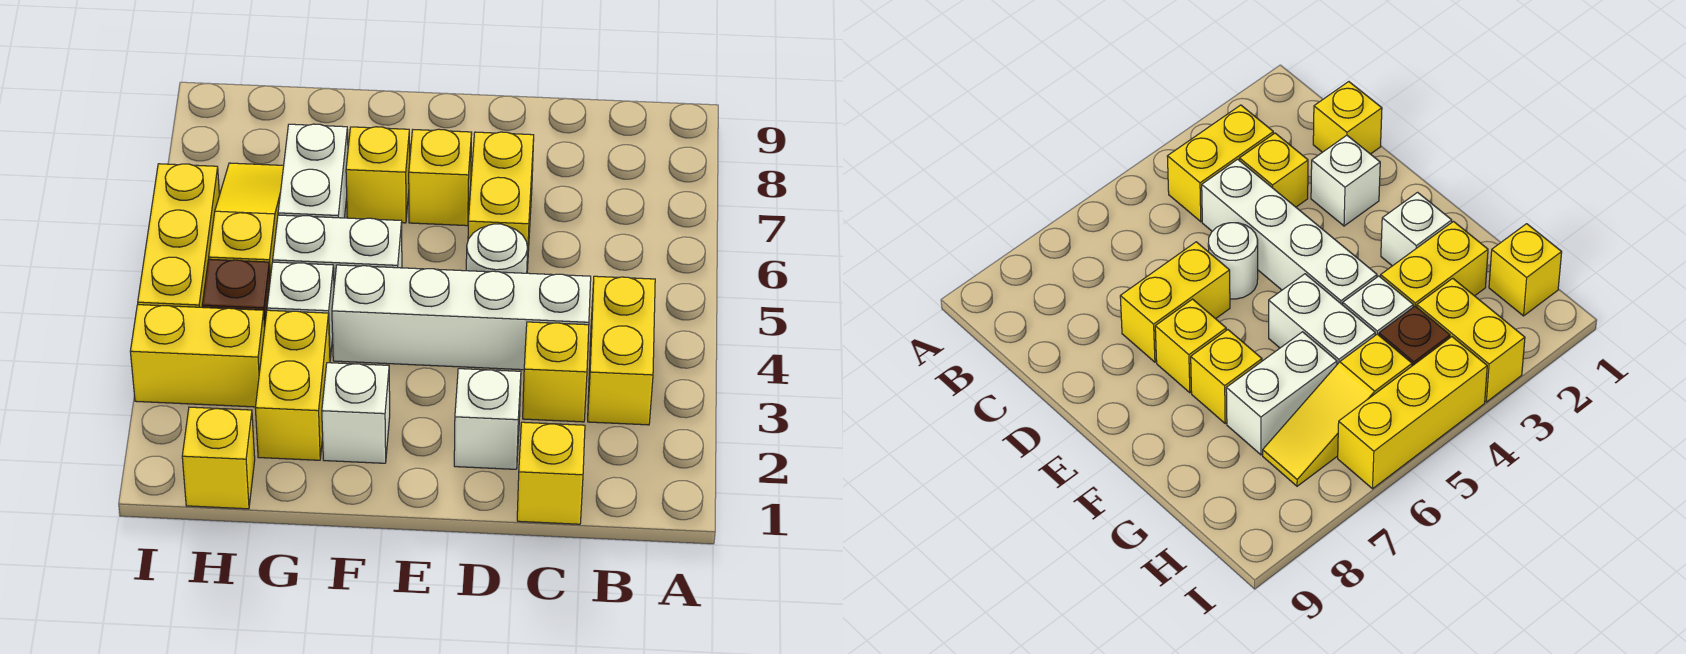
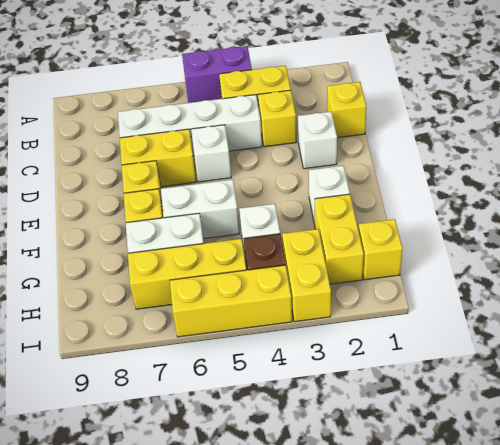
none -> purple brick A4:A5 level 1
white brick C4:F4 level 1 -> white brick C4:C7 level 1
white round brick D5 level 1 -> white brick D5 level 1
white brick F5:G5 level 1 -> white brick F5:F6 level 1
yellow brick G2:G3 level 1 -> yellow brick G2:H2 level 1
yellow slope H5:H7 level 1 top 5 -> yellow brick H5:H7 level 1

